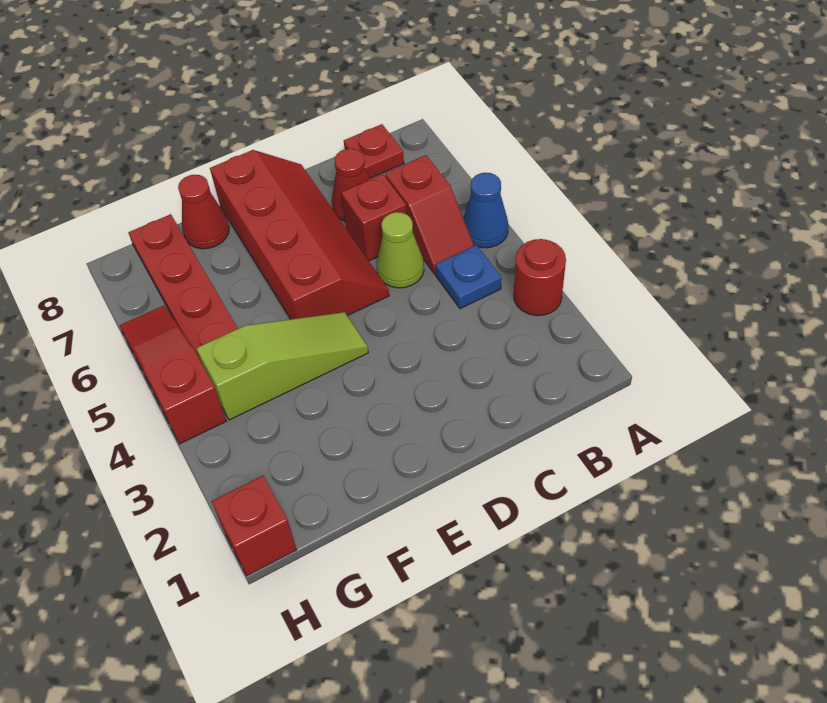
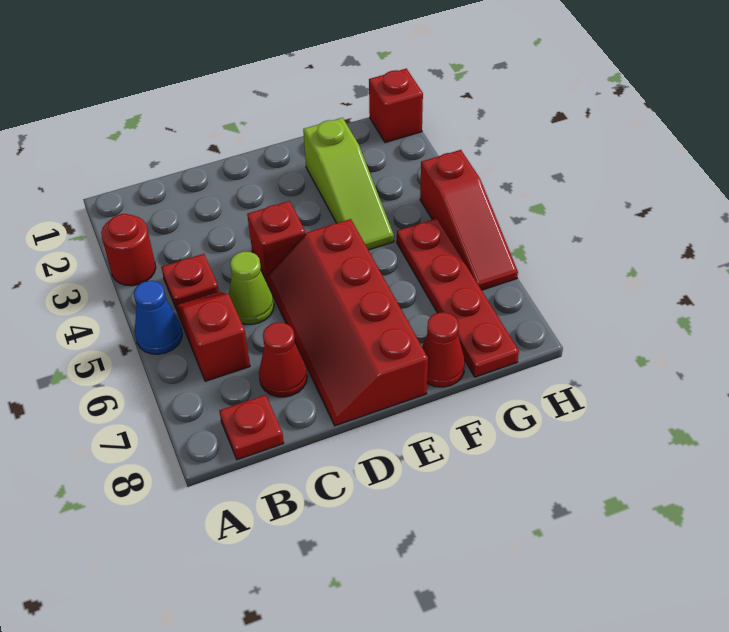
blue plate B4 level 1 -> red plate B4 level 1
red brick C6 level 1 -> red brick D4 level 1
lime slope E4:G4 level 1 top G -> lime slope F2:F4 level 1 top 2

